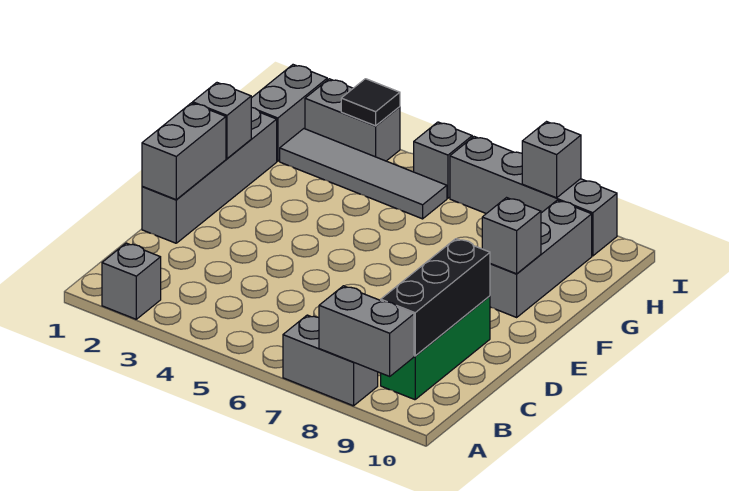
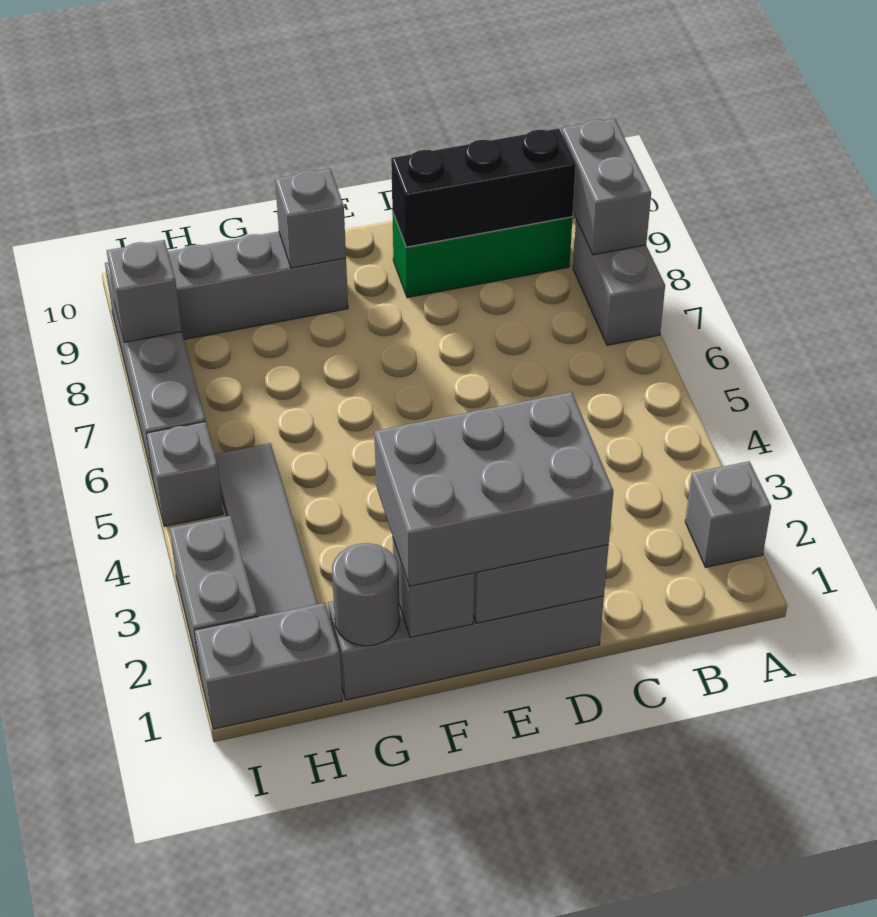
none -> grey brick D1:F2 level 3
none -> grey round brick G1 level 2
black tile I3 level 2 -> none

